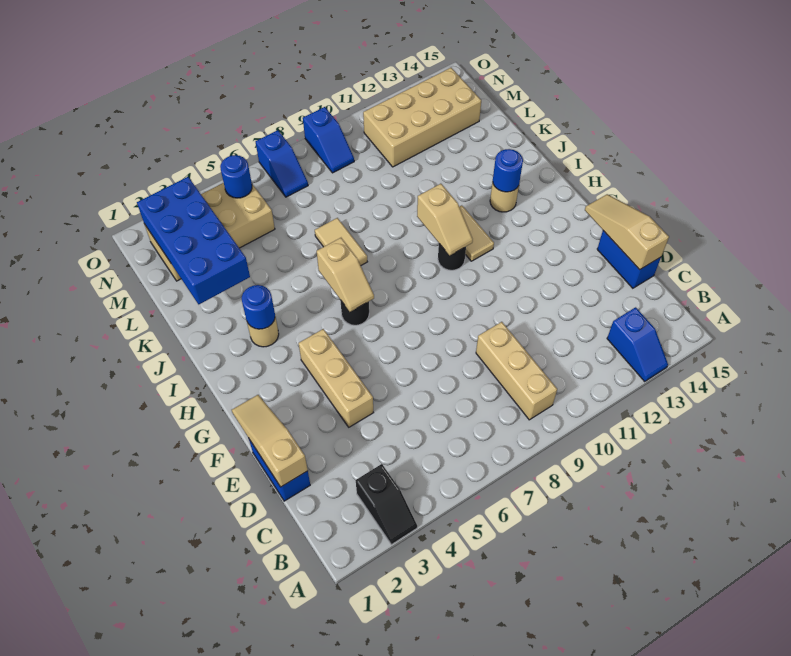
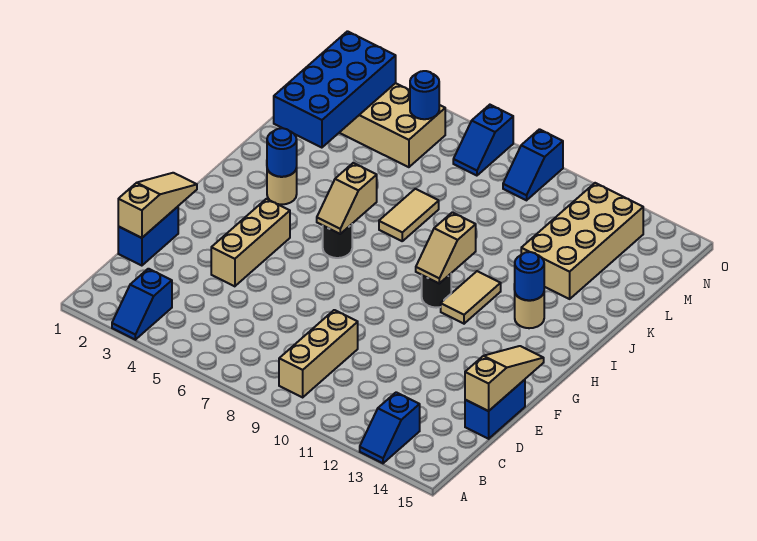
black slope A3:B3 level 1 top B -> blue slope A3:B3 level 1 top B
tan brick M11:N14 level 1 -> tan brick K12:N13 level 1

